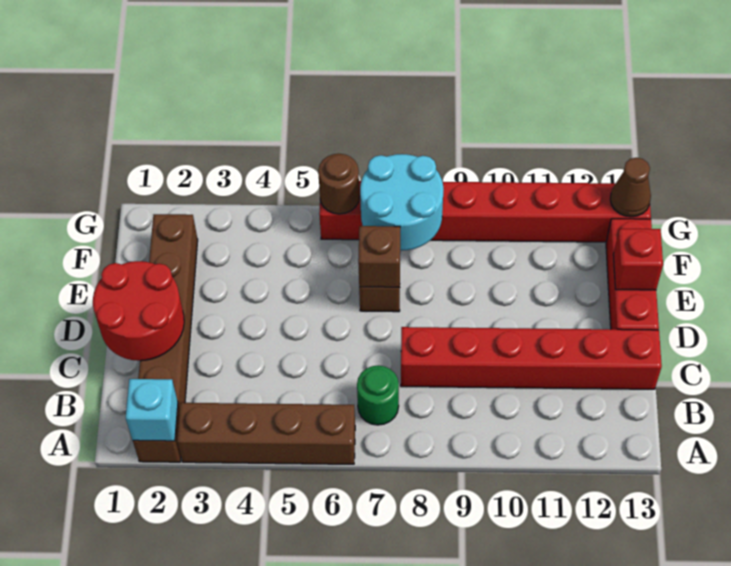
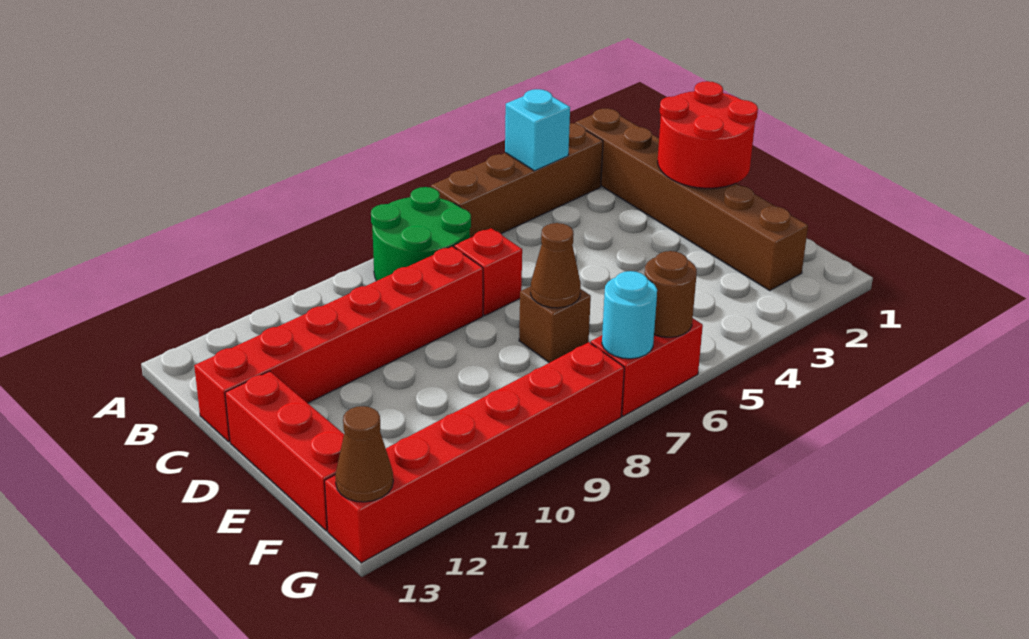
cyan brick A2 level 2 -> cyan brick A4 level 2
green round brick B7 level 1 -> green round brick A7:B8 level 1
brown brick E7 level 2 -> brown cone E7 level 2
red brick E13 level 2 -> red brick C7 level 1
cyan round brick F7:G8 level 2 -> cyan round brick G7 level 2

